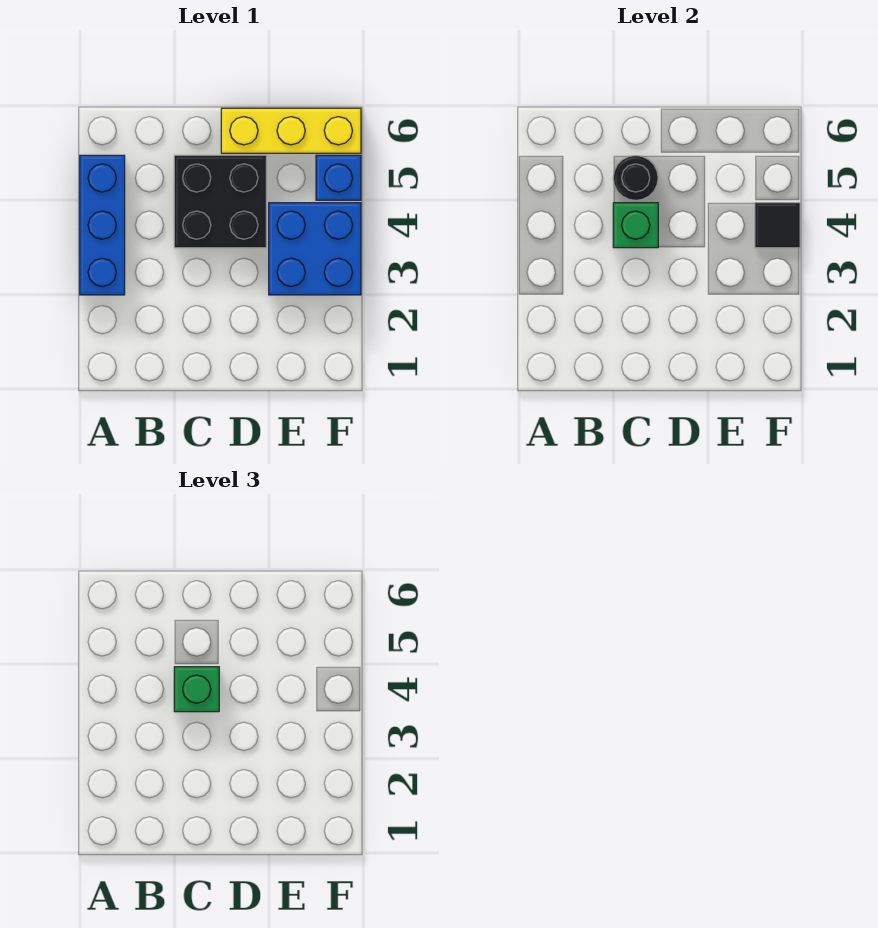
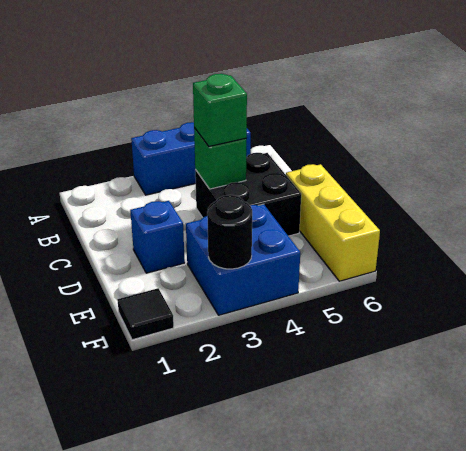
black round brick C5 level 2 -> black round brick F3 level 2
black tile F4 level 2 -> black tile F1 level 1
blue brick F5 level 1 -> blue brick D2 level 1

